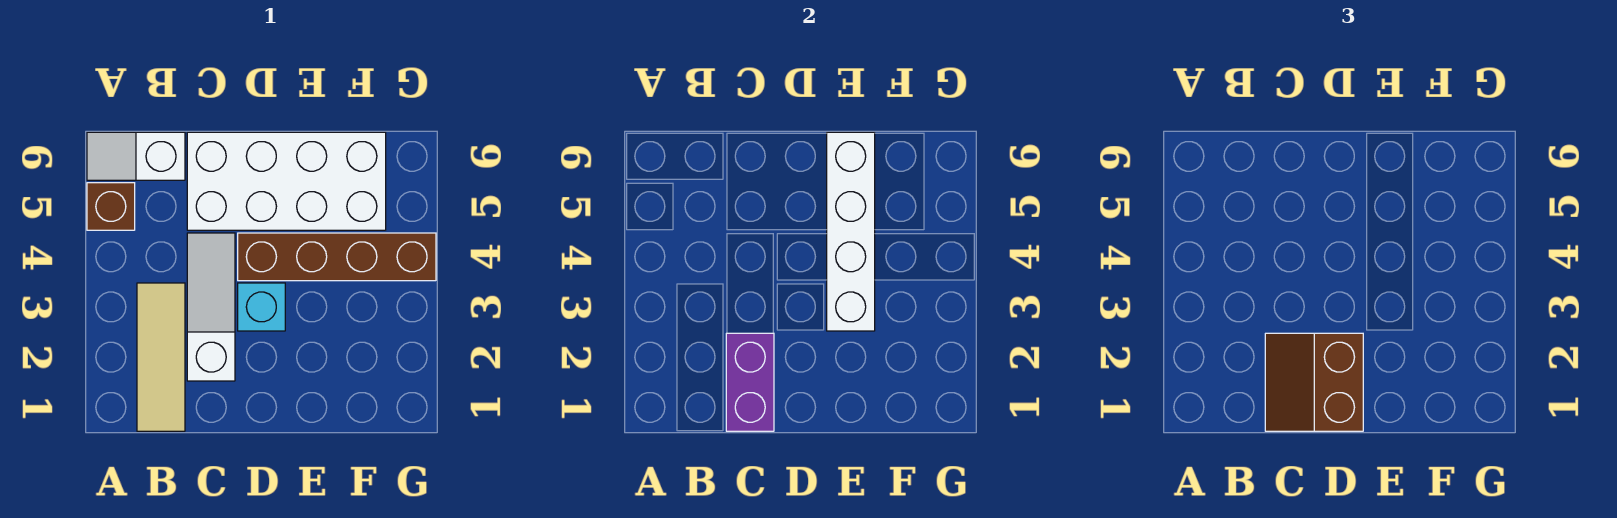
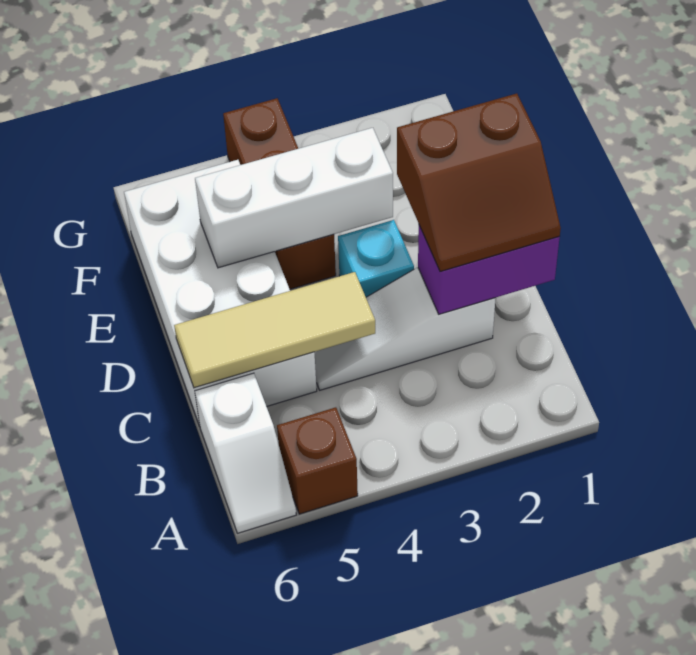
tan tile B1:B3 level 1 -> tan tile C4:C6 level 2
brown brick D4:G4 level 1 -> brown brick E4:G4 level 1
white brick E3:E6 level 2 -> white brick E3:E5 level 2

